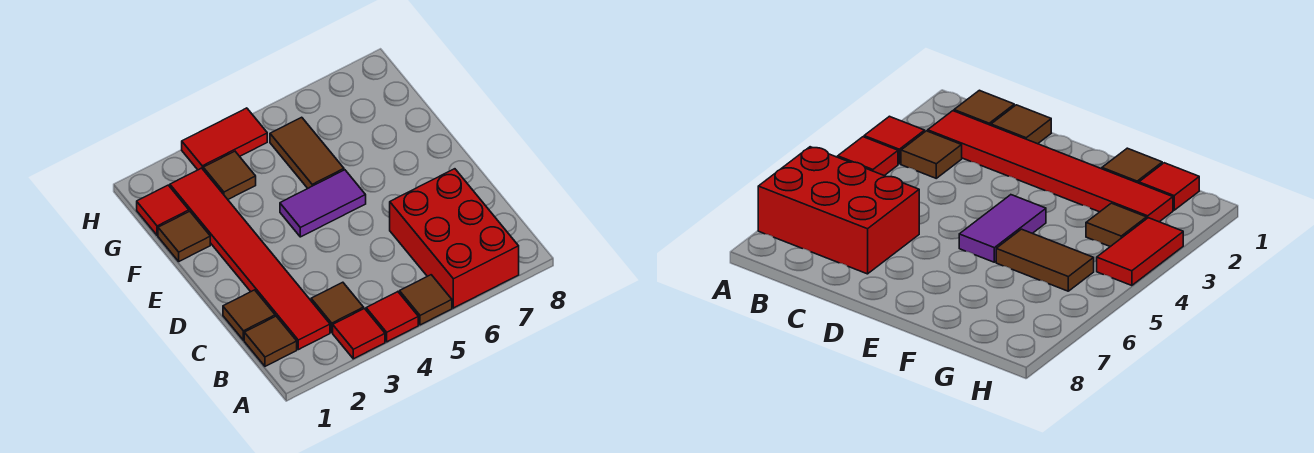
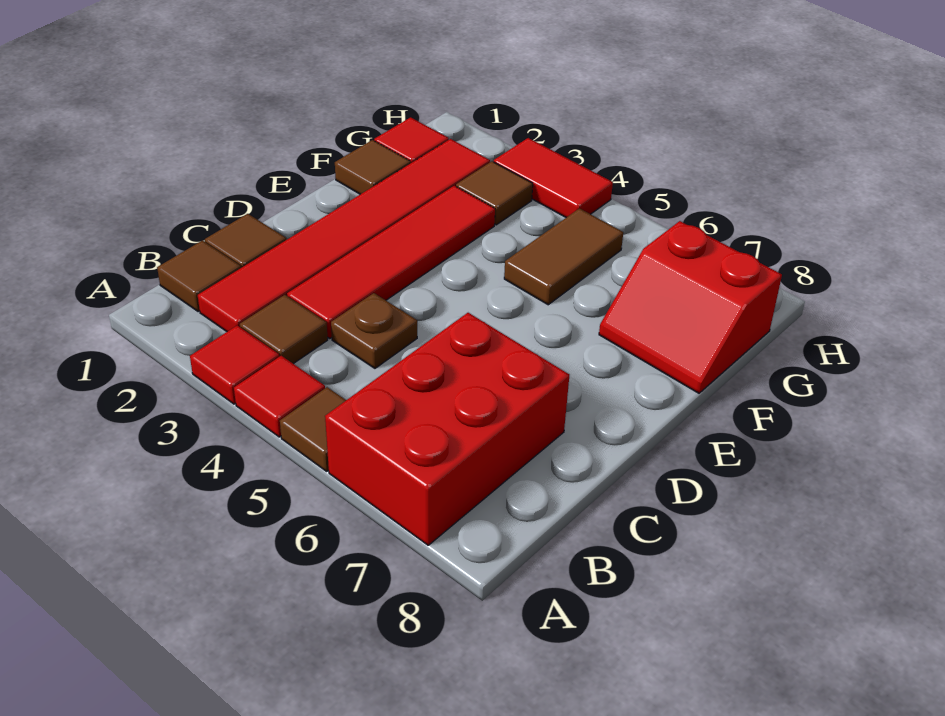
none -> red tile C3:F3 level 1
none -> brown plate C4 level 1
purple tile E4:E5 level 1 -> none
none -> red slope F7:G8 level 1 top G

